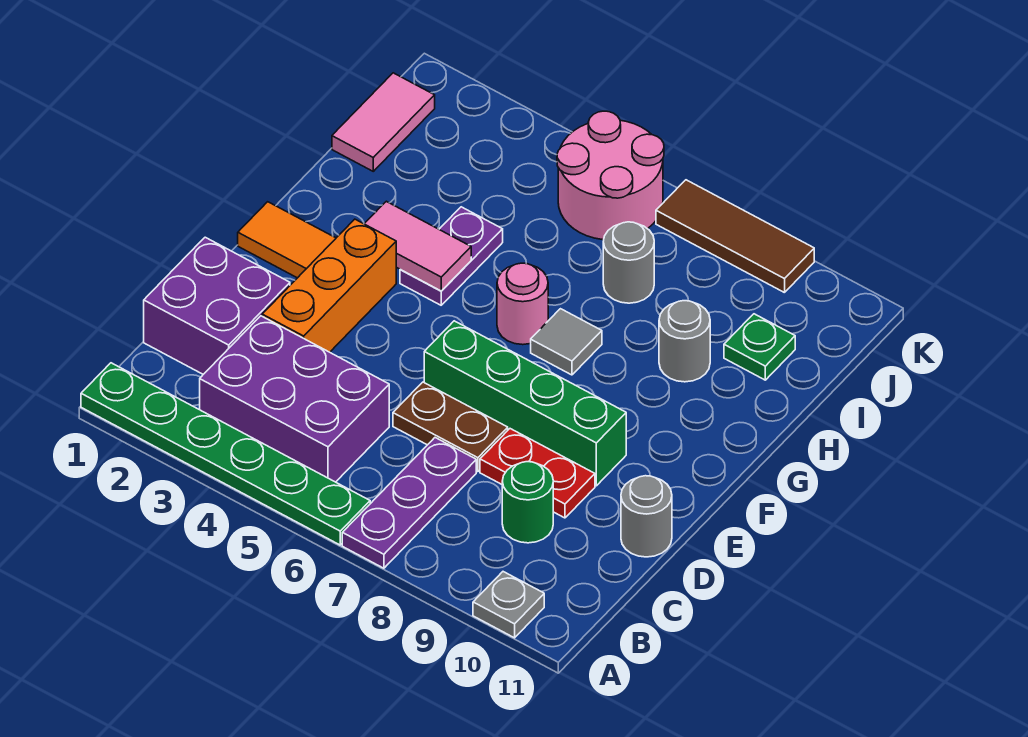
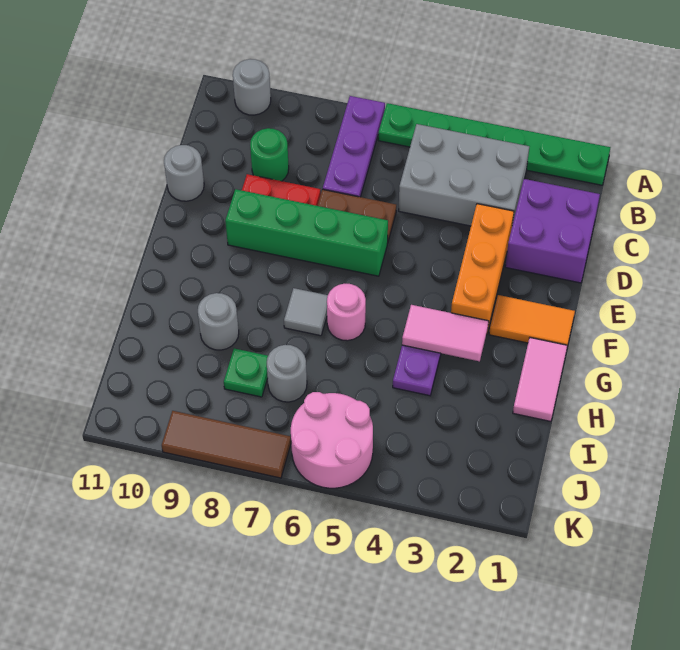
grey plate A10 level 1 -> grey round brick A10 level 1
purple brick B3:C5 level 1 -> grey brick B3:C5 level 1
pink tile I1:J1 level 1 -> pink tile G1:H1 level 1
green plate I10 level 1 -> green plate I8 level 1

